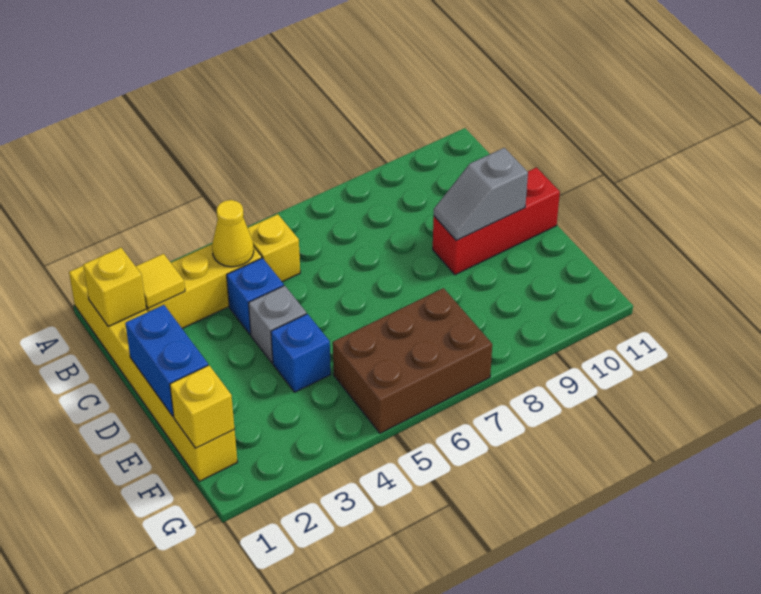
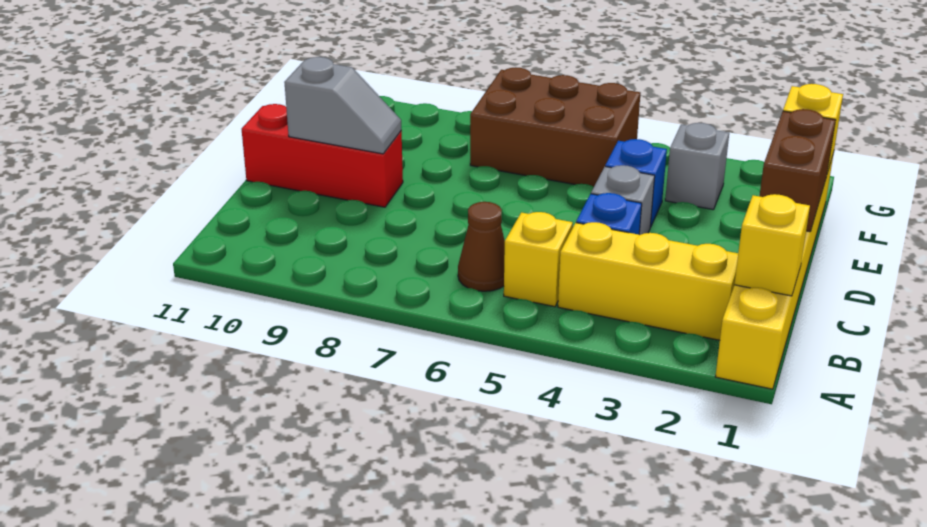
yellow tile B2 level 2 -> none
yellow cone B4 level 2 -> none
none -> brown cone B6 level 1
blue brick D1:E1 level 2 -> brown brick D1:E1 level 2
none -> grey brick F3 level 1

